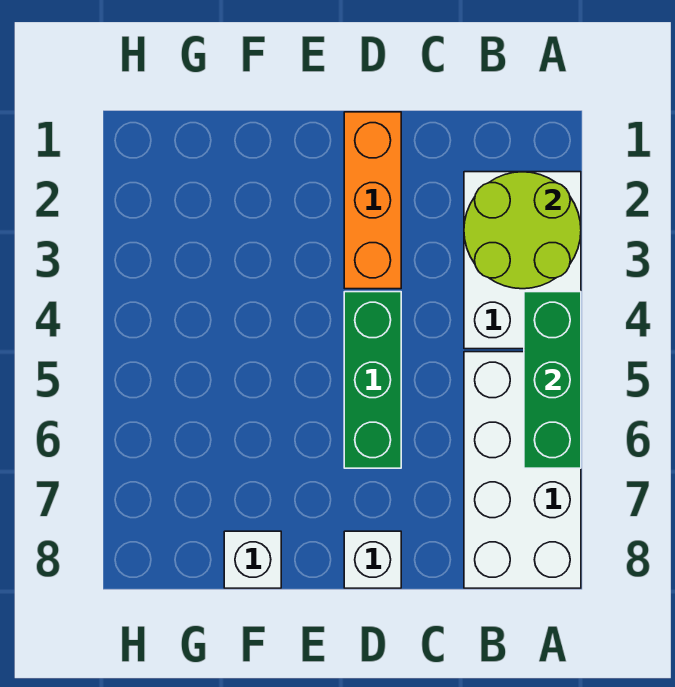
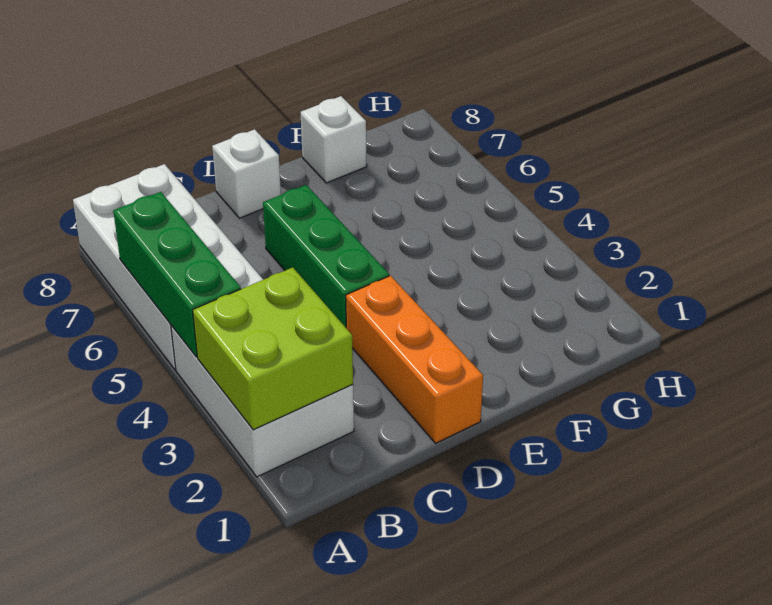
lime round brick A2:B3 level 2 -> lime brick A2:B3 level 2

